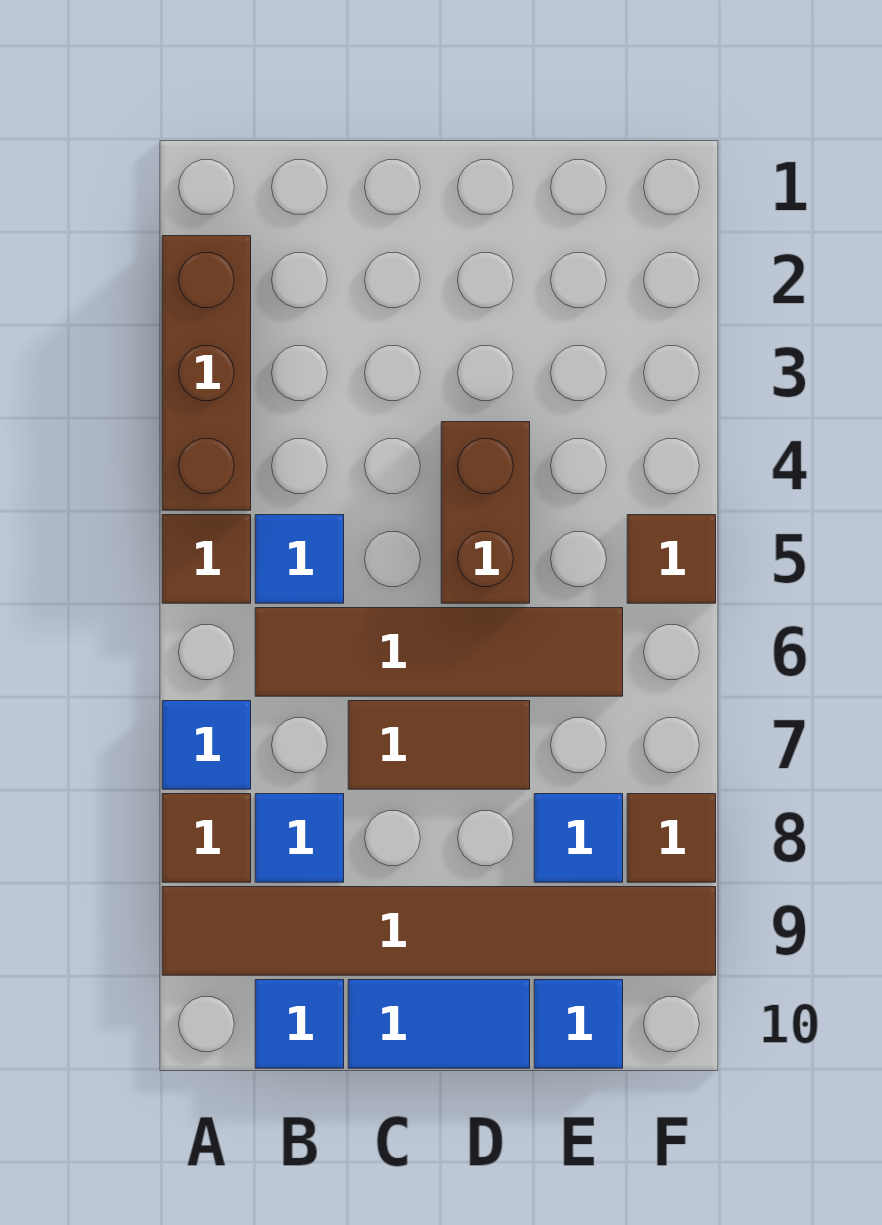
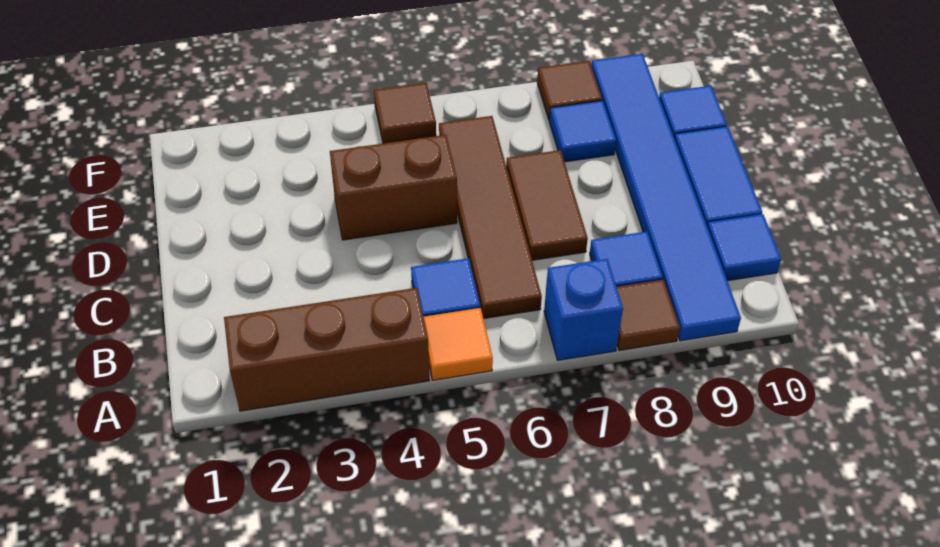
brown tile A5 level 1 -> orange tile A5 level 1
blue tile A7 level 1 -> blue brick A7 level 1
brown tile A9:F9 level 1 -> blue tile A9:F9 level 1

